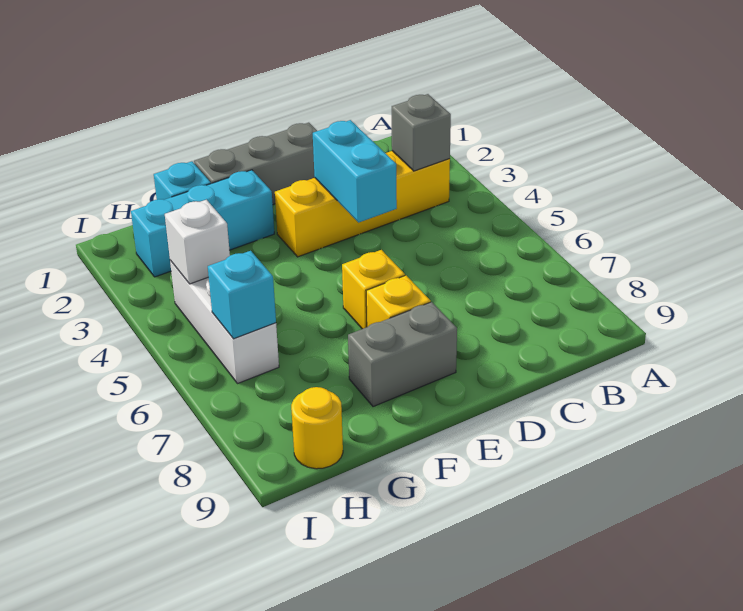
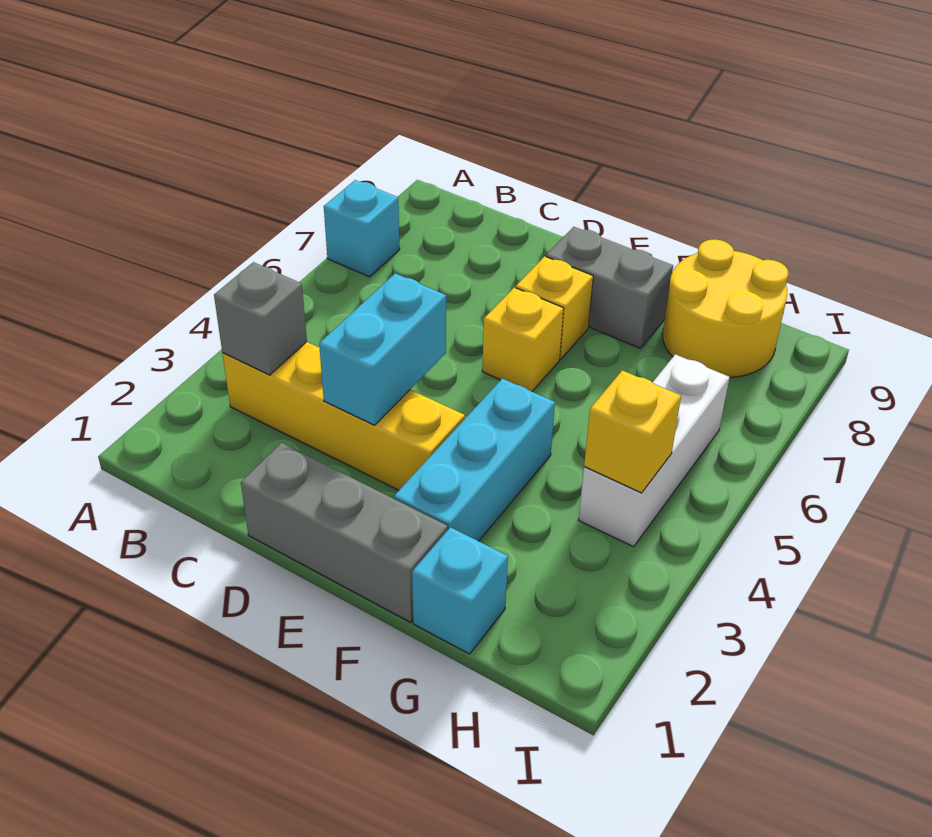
cyan brick F2:H2 level 1 -> cyan brick F2:F4 level 1
white brick H4 level 2 -> yellow brick H4 level 2
cyan brick H6 level 2 -> cyan brick A7 level 1
yellow round brick H9 level 1 -> yellow round brick G8:H9 level 1

